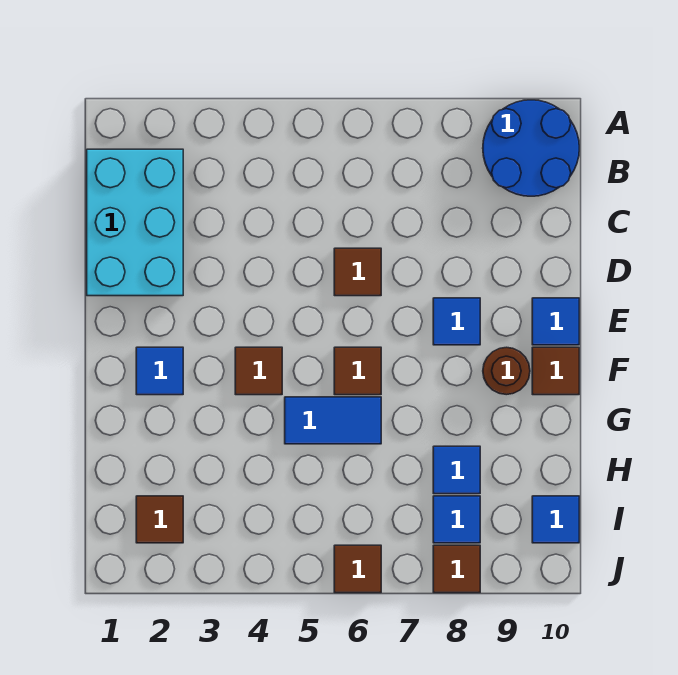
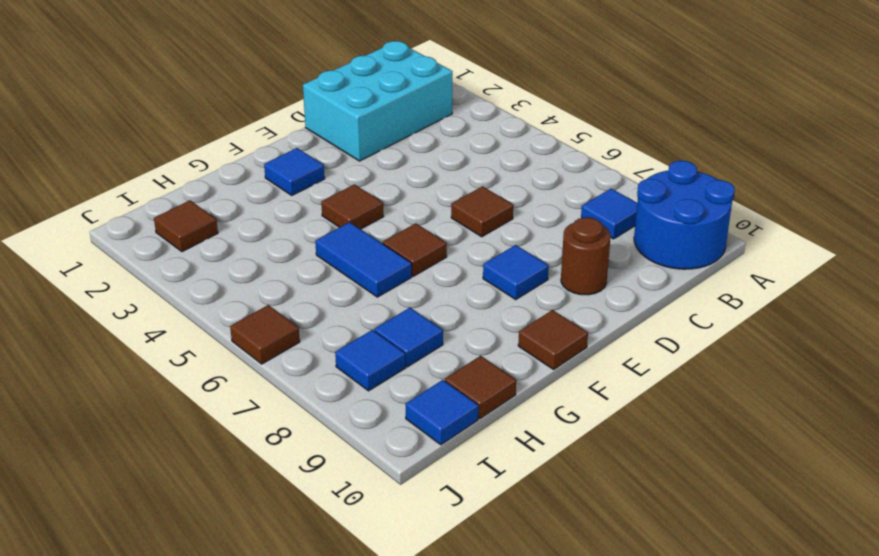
blue tile E10 level 1 -> blue tile B8 level 1
brown round brick F9 level 1 -> brown round brick D9 level 1
brown tile J8 level 1 -> brown tile H10 level 1

